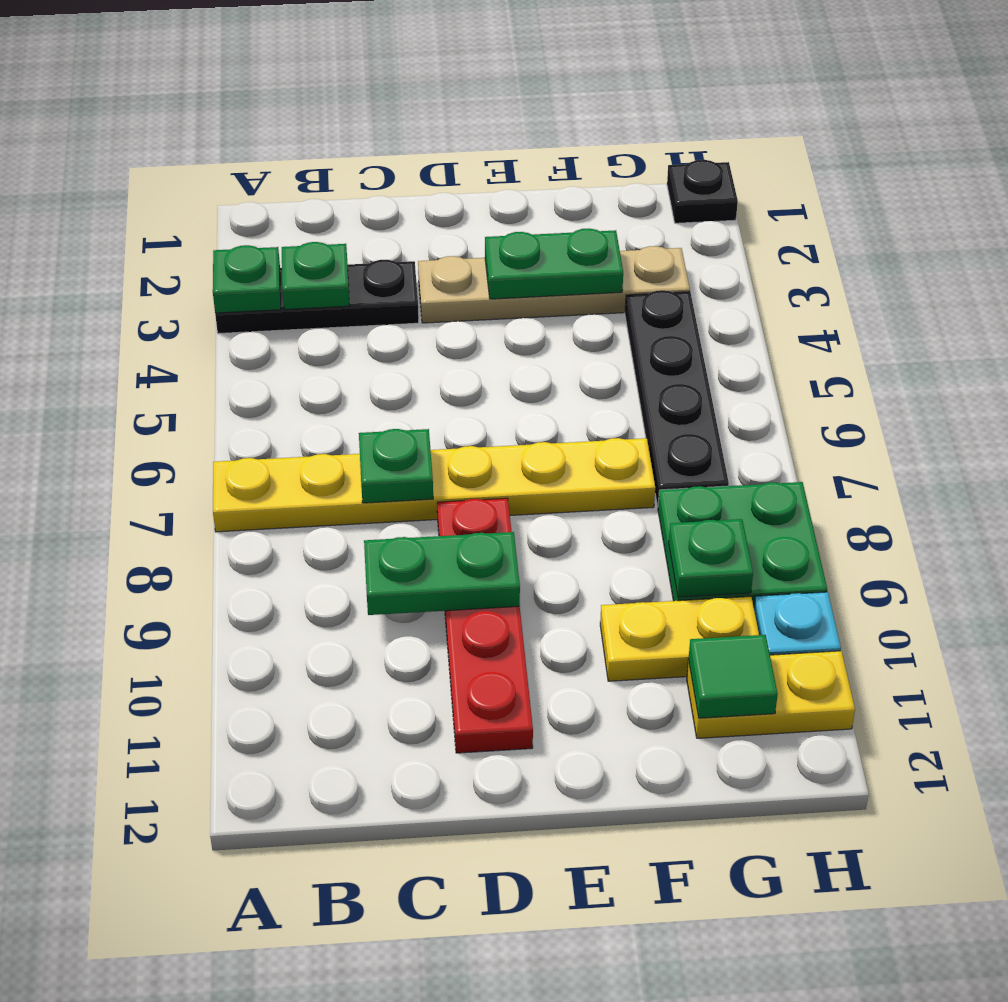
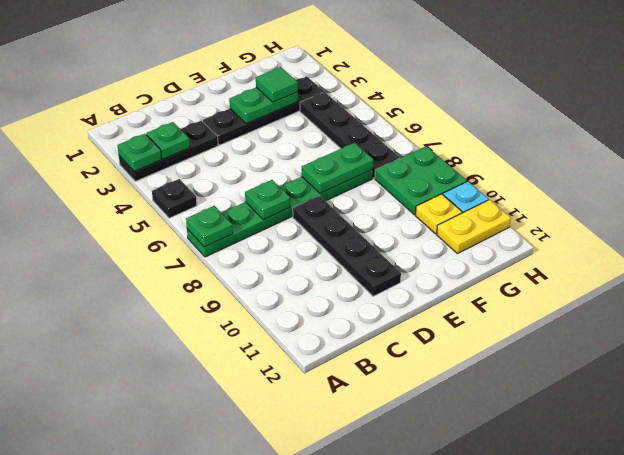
yellow plate A7:F7 level 1 -> green plate A7:F7 level 1
green plate C9:D9 level 2 -> green plate E7:F7 level 2
tan plate D3:G3 level 1 -> black plate D3:G3 level 1
red plate D8:D11 level 1 -> black plate D8:D11 level 1
yellow plate F10:G10 level 1 -> yellow plate G10 level 1
green plate G9 level 2 -> green plate A7 level 2
green tile G11 level 2 -> green tile F3 level 3
black plate H1 level 1 -> black plate A5 level 1

